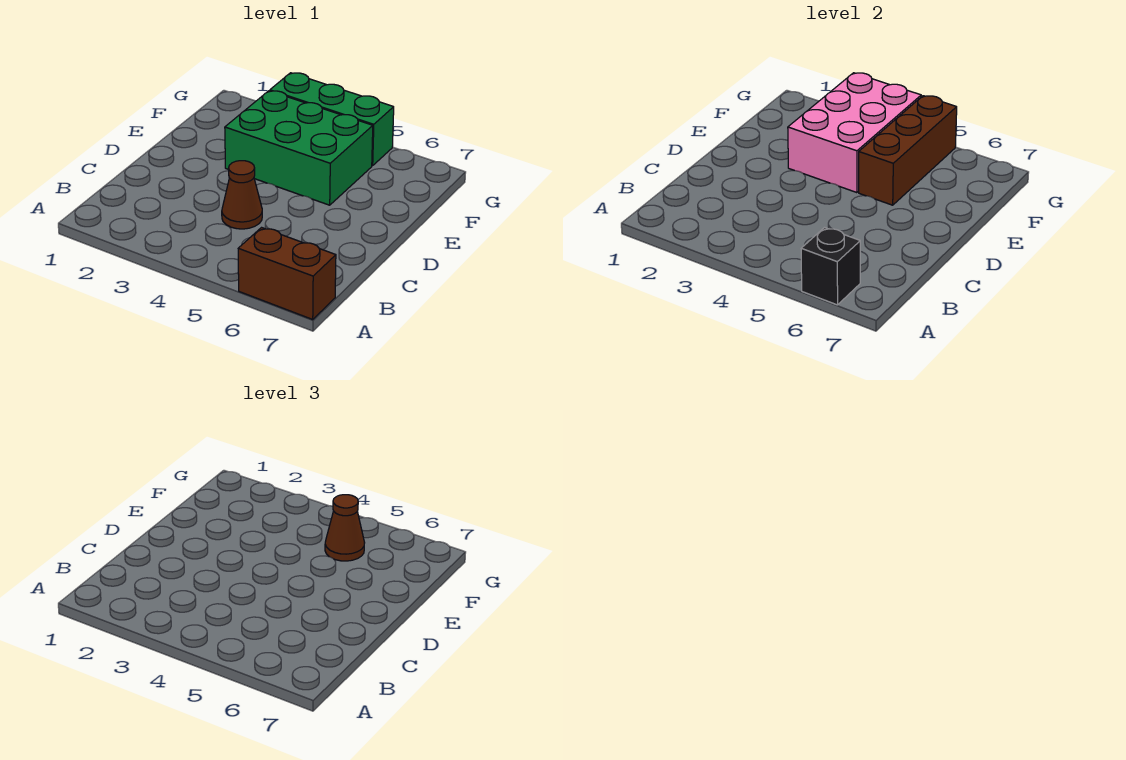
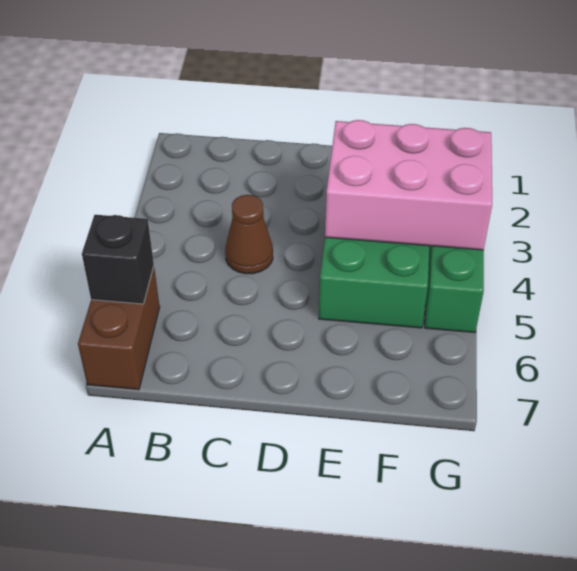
brown brick E5:G5 level 2 -> none
brown cone F5 level 3 -> none

